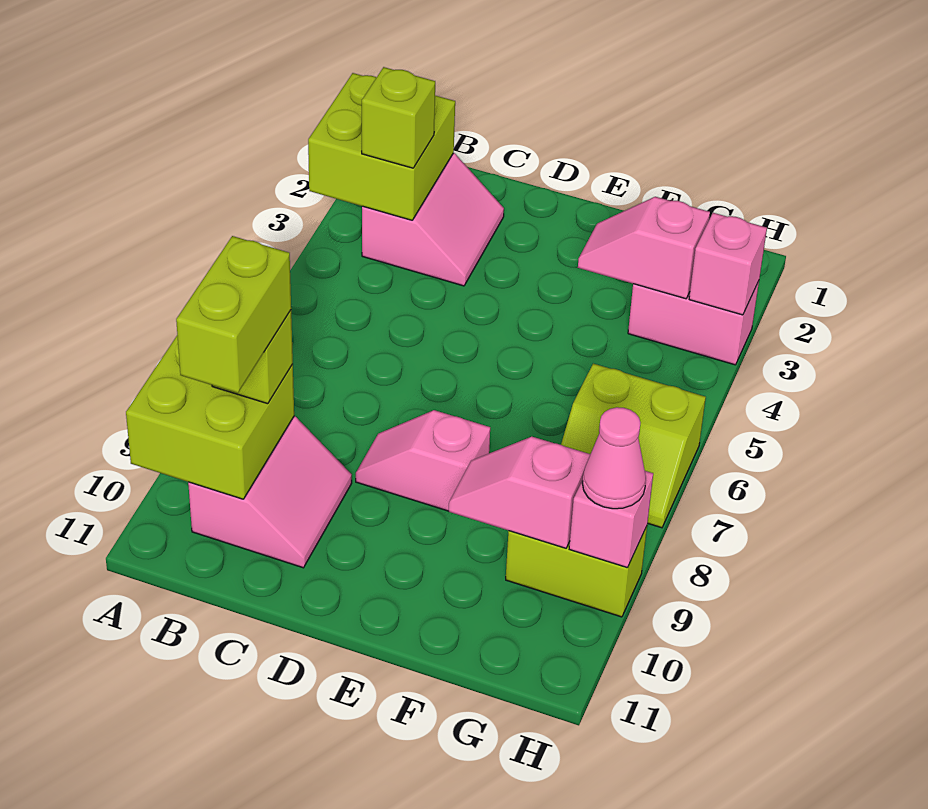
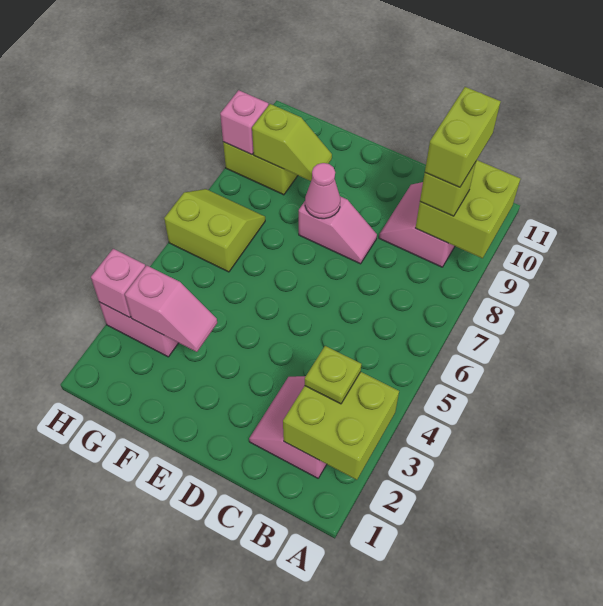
lime brick B3 level 3 -> lime plate B3 level 3
pink slope F9:G9 level 2 top G -> lime slope F9:G9 level 2 top G
pink cone H9 level 3 -> pink cone E8 level 2

